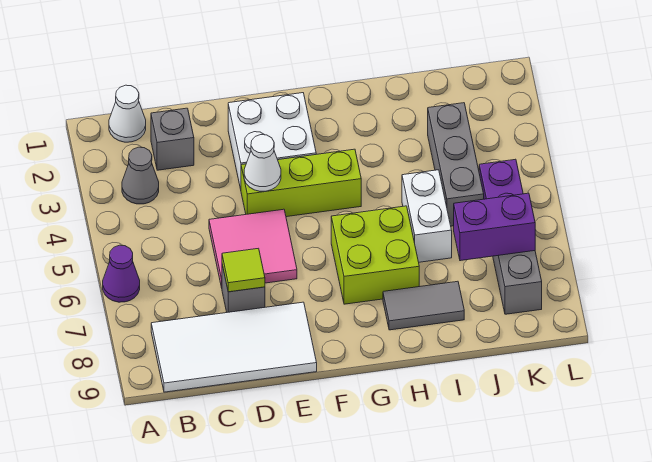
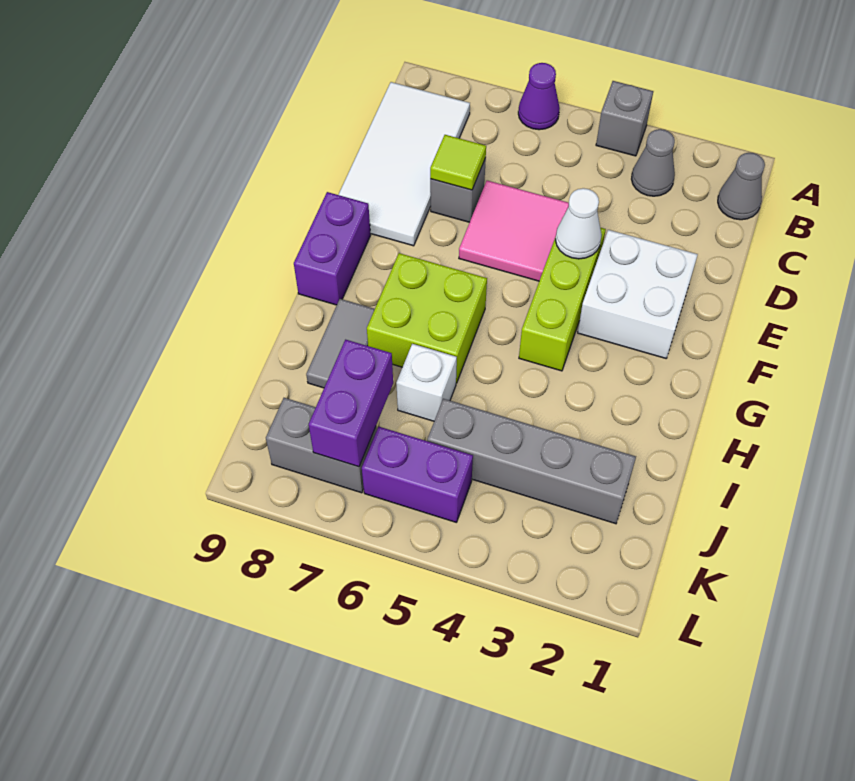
white cone B1 level 1 -> grey cone B1 level 1
grey brick C2 level 1 -> grey brick A4 level 1
none -> purple brick F9:G9 level 1
white brick I5:I6 level 1 -> white brick I6 level 1
grey brick J3:J5 level 1 -> grey brick J2:J5 level 1

